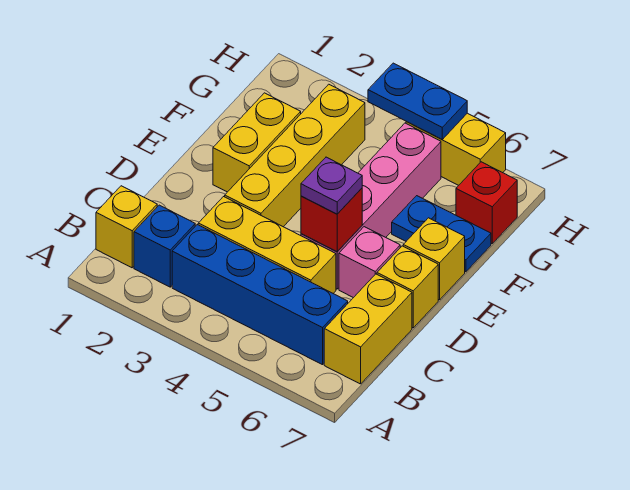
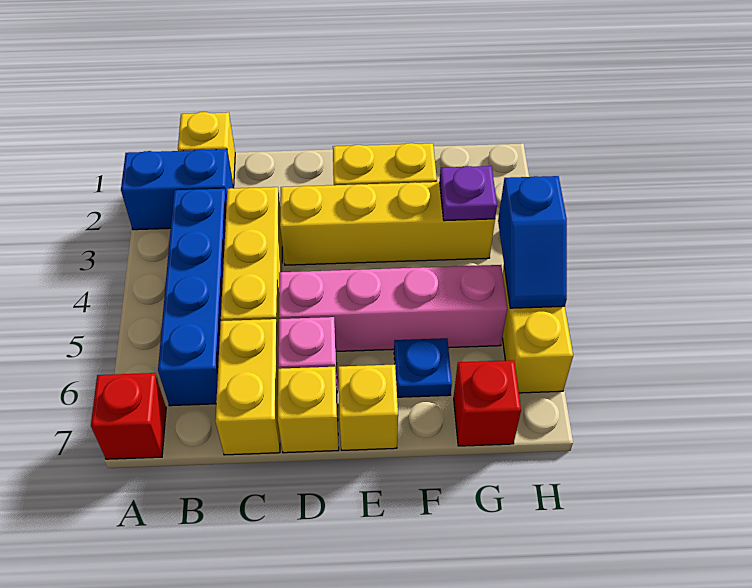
blue brick B2 level 1 -> blue brick A2:B2 level 1
yellow brick B7:C7 level 1 -> yellow brick C6:C7 level 1
red brick D5 level 2 -> red brick A7 level 1
purple plate D5 level 3 -> purple plate G3 level 2
blue plate F6:F7 level 1 -> blue plate F6 level 1
blue plate H4:H5 level 2 -> blue slope H4:H5 level 2 top 4

